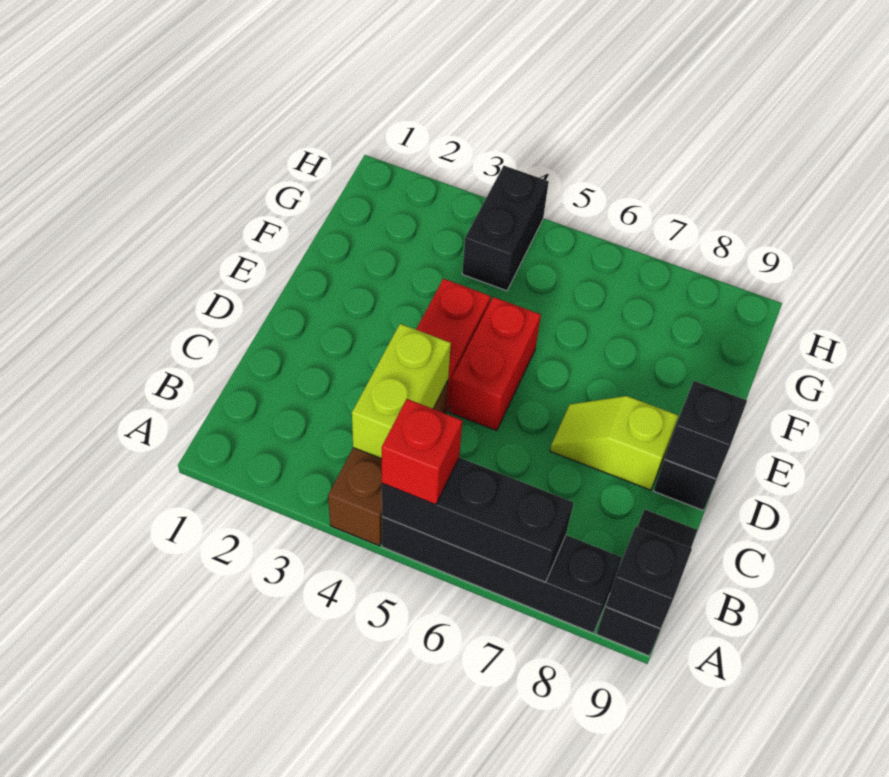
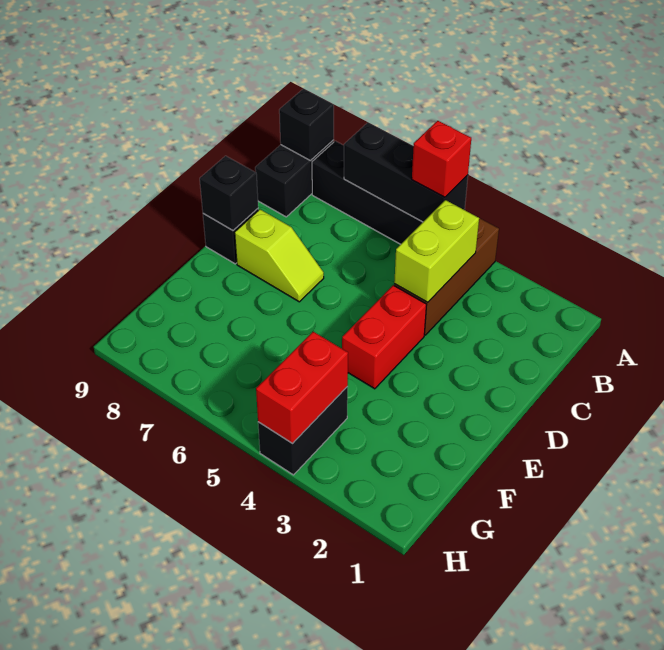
red brick D5:E5 level 1 -> red brick G4:H4 level 2

